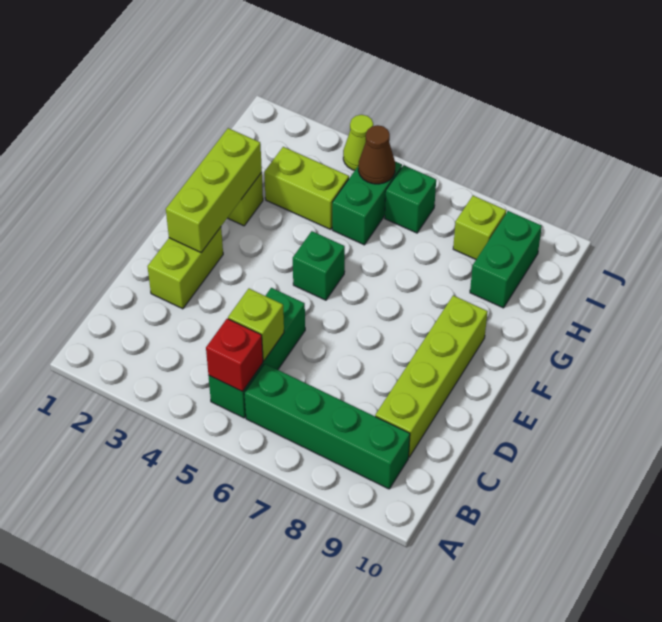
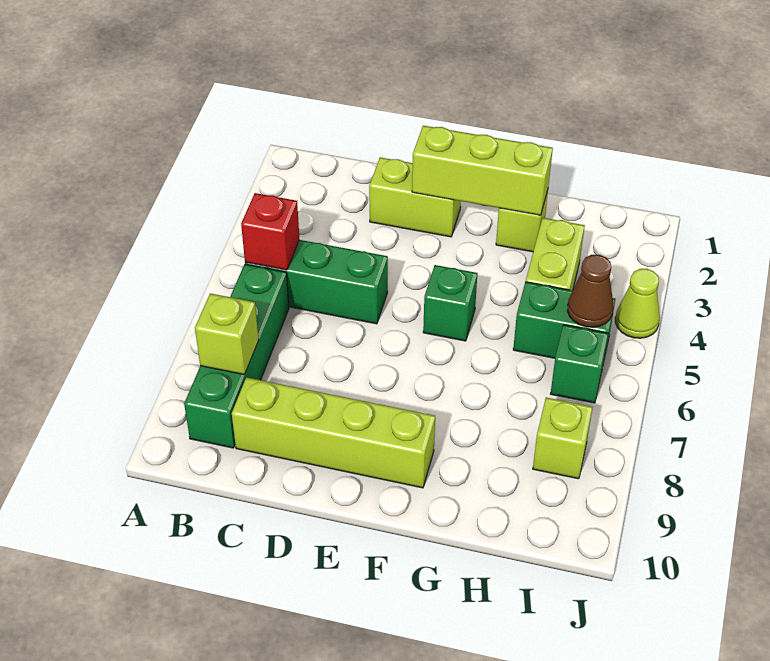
lime brick C5 level 2 -> lime brick B8 level 2
green brick H9:I9 level 1 -> none

